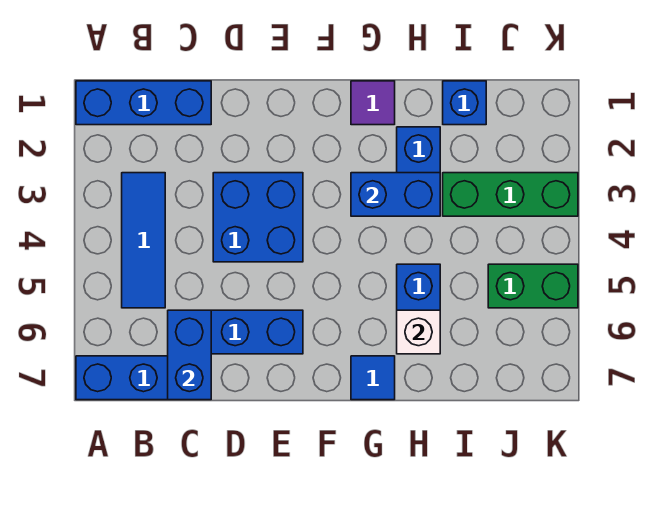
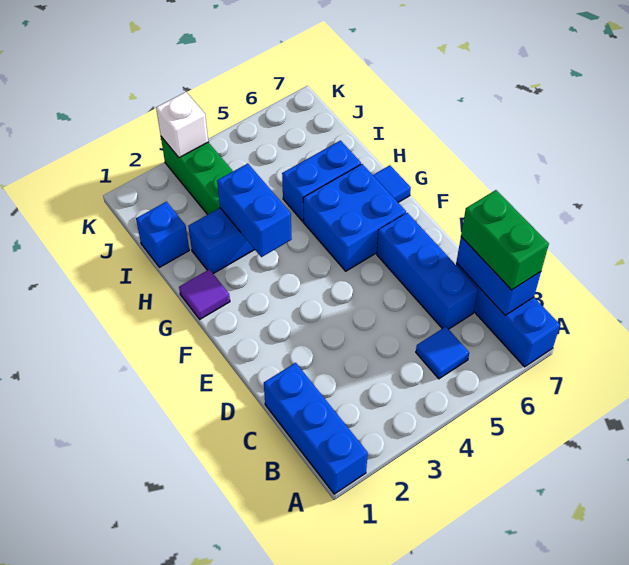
blue tile B3:B5 level 1 -> blue tile B5 level 1
blue brick C6:C7 level 2 -> blue brick B7:C7 level 2
blue brick D3:E4 level 1 -> blue brick F5:G6 level 1
white brick H6 level 2 -> white brick K3 level 2
green brick J5:K5 level 1 -> green brick B7:C7 level 3

